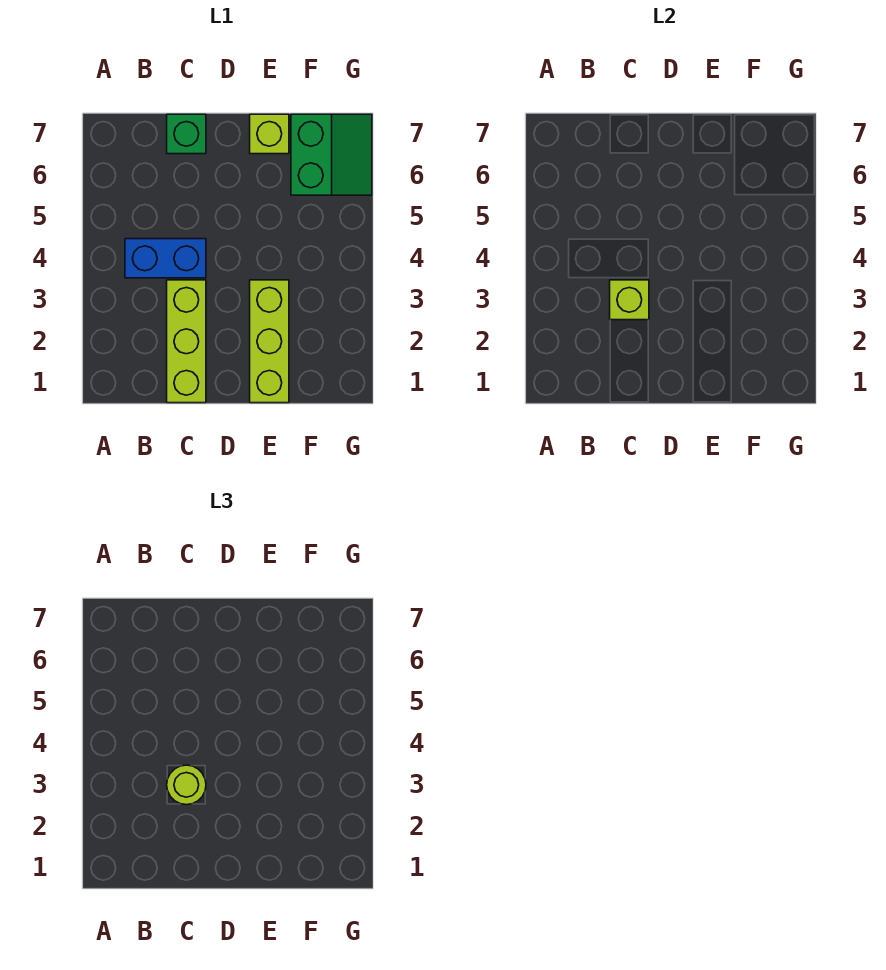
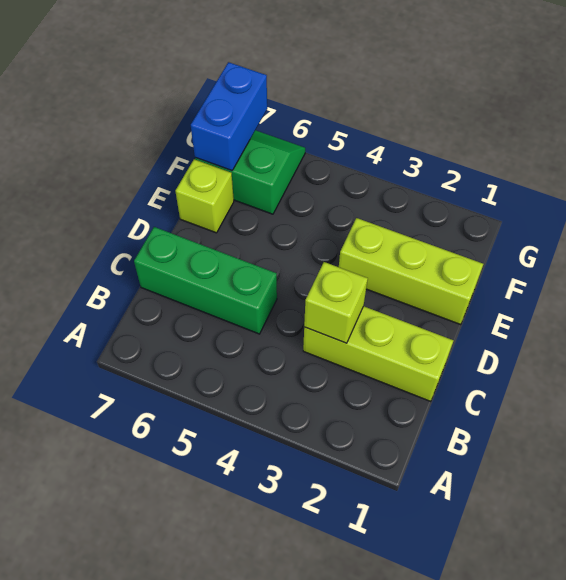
blue brick B4:C4 level 1 -> blue brick F7:G7 level 2
lime round brick C3 level 3 -> none
green brick C7 level 1 -> green brick C5:C7 level 1

